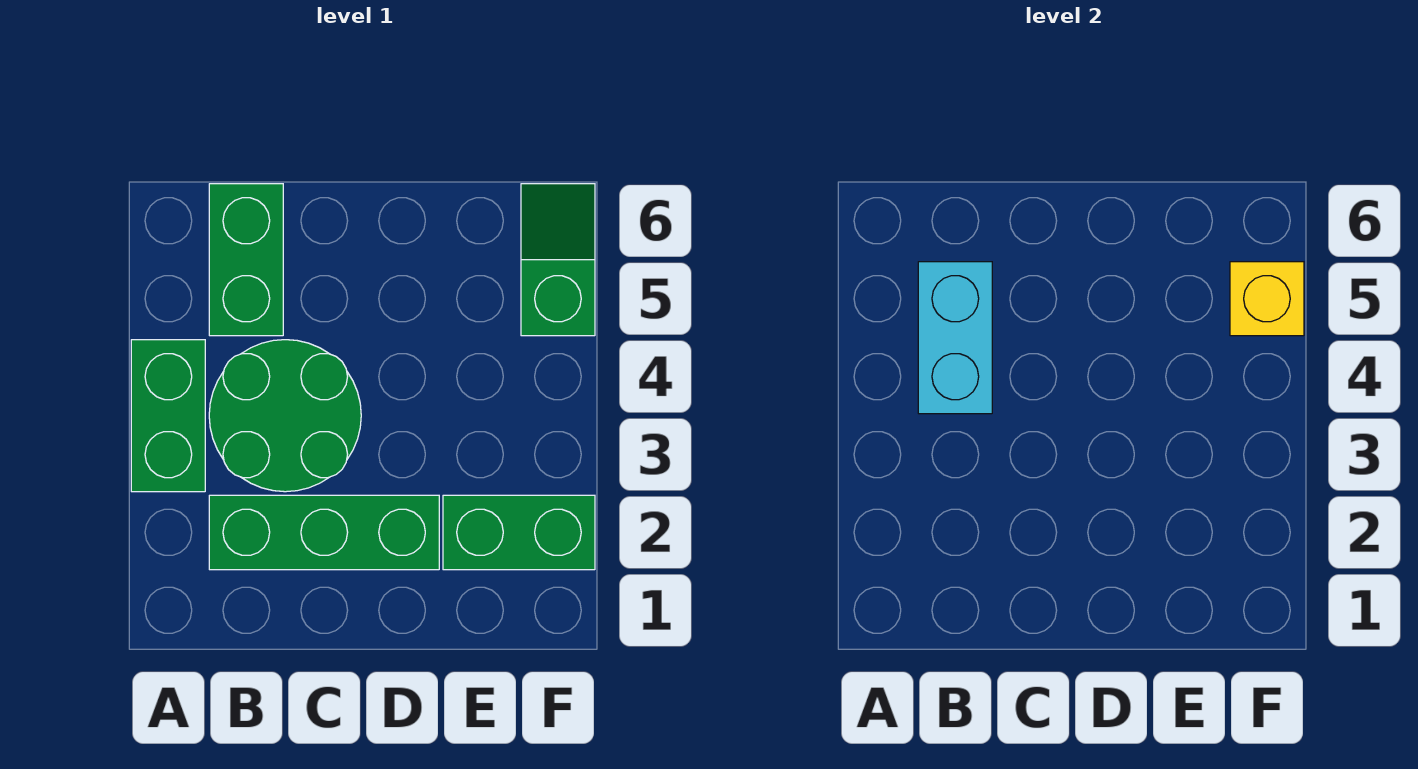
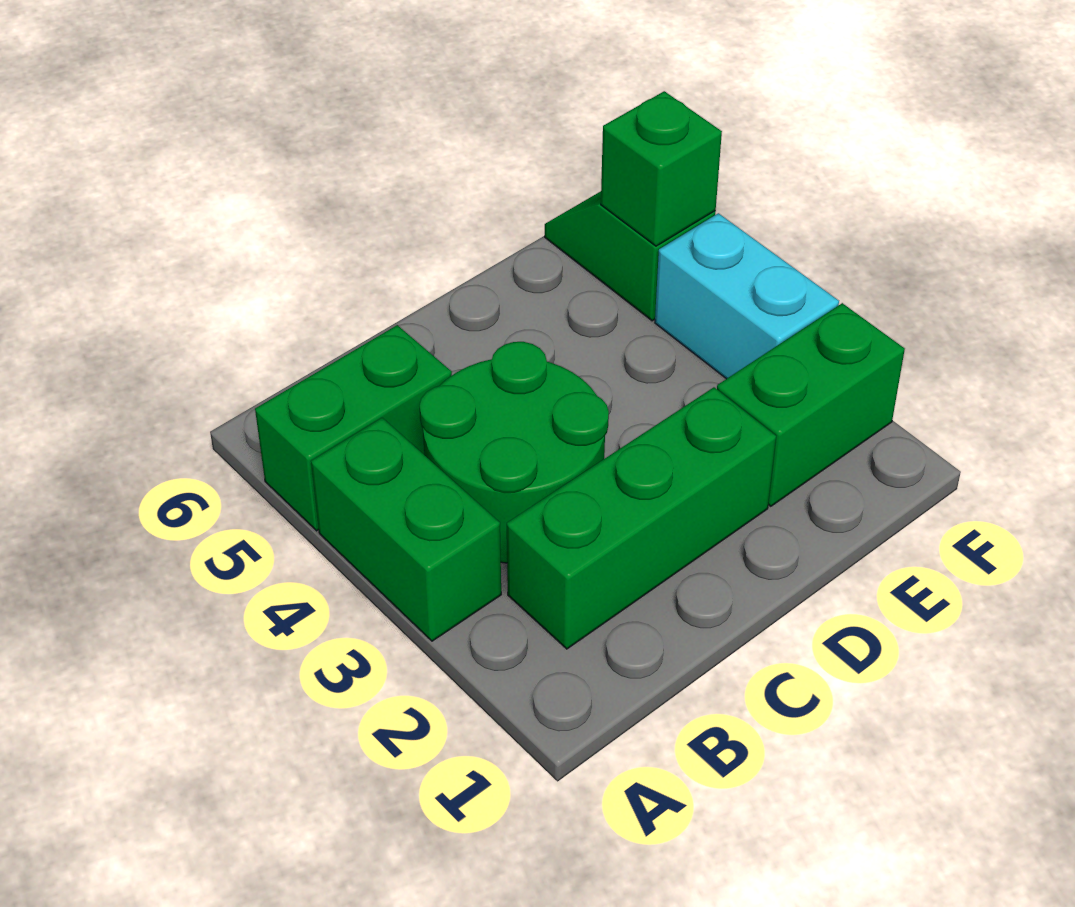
cyan brick B4:B5 level 2 -> cyan brick F3:F4 level 1
green brick B5:B6 level 1 -> green brick A5:B5 level 1
yellow brick F5 level 2 -> green brick F5 level 2

